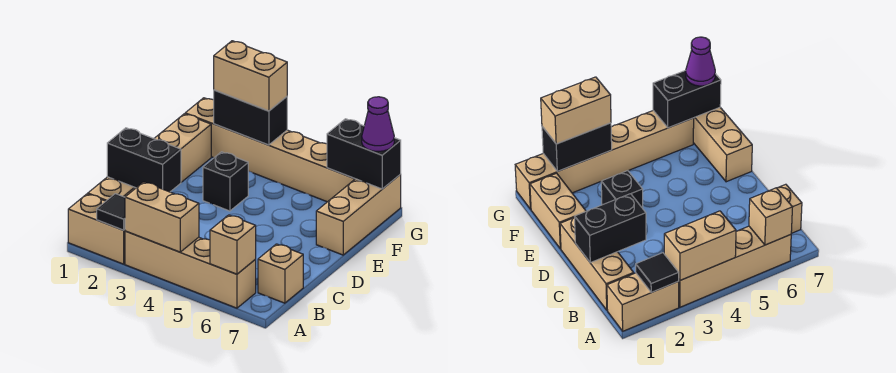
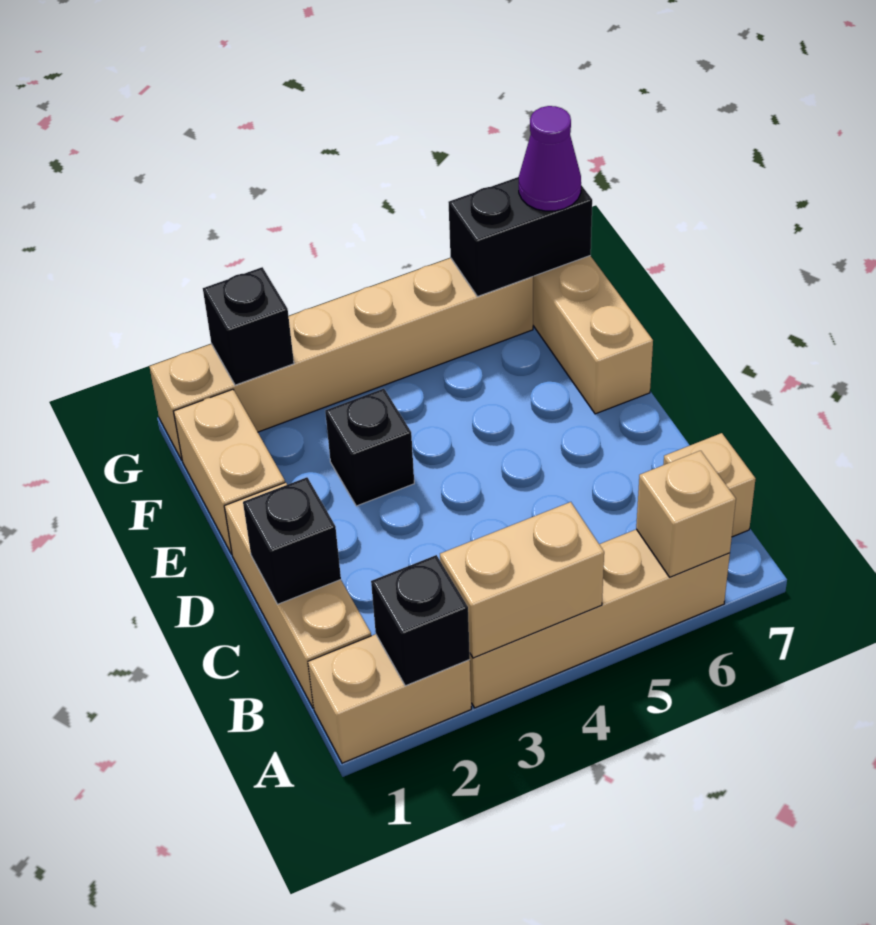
black tile A2 level 2 -> black brick A2 level 2
black brick C1:C2 level 2 -> black brick C1 level 2
black brick G2:G3 level 2 -> black brick G2 level 2
tan brick G2:G3 level 3 -> none

